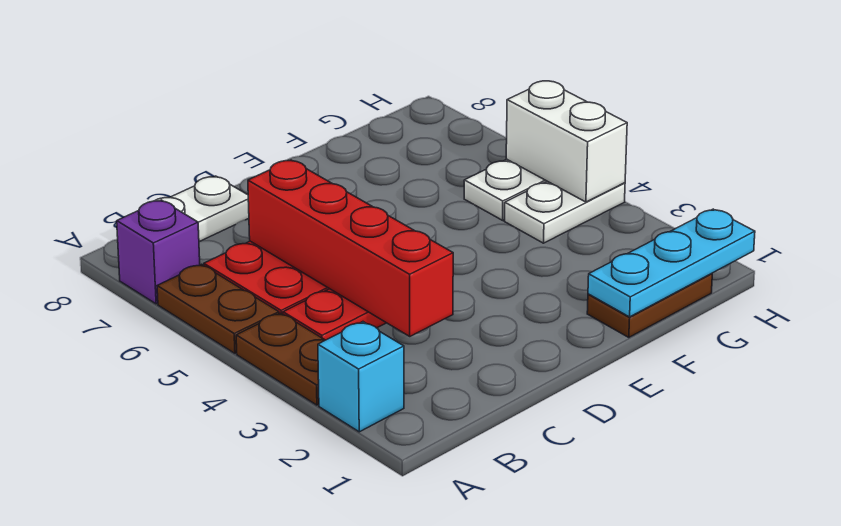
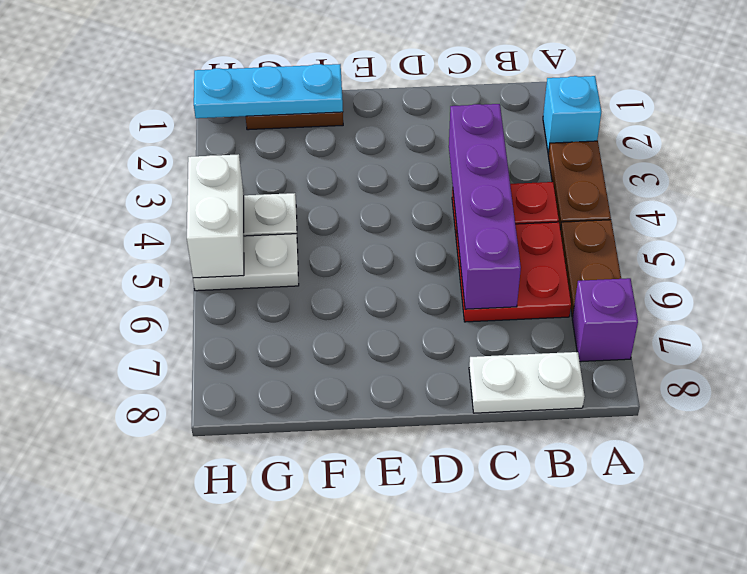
red brick C3:C6 level 2 -> purple brick C3:C6 level 2

